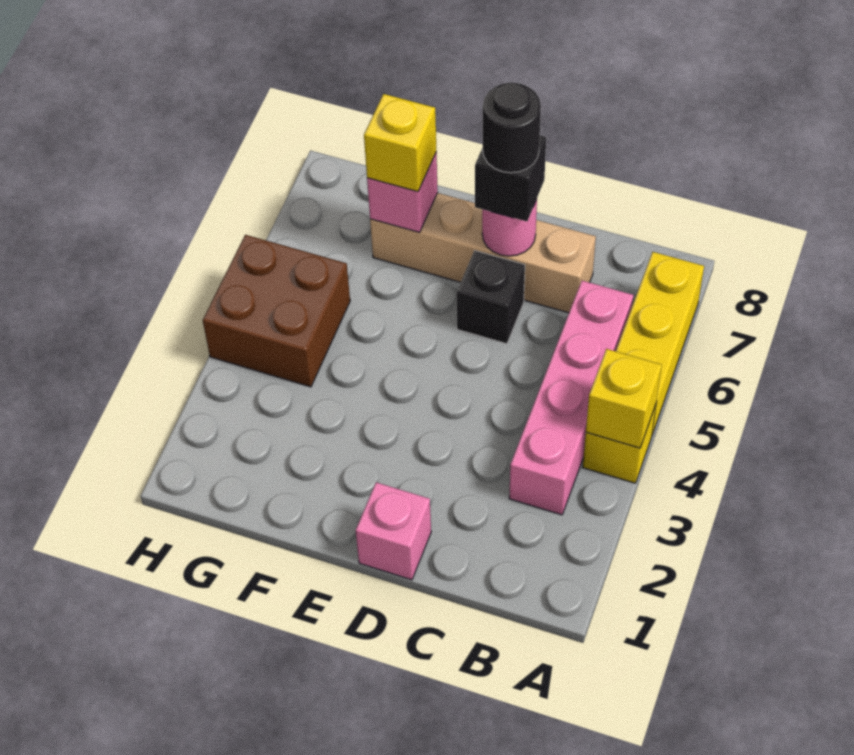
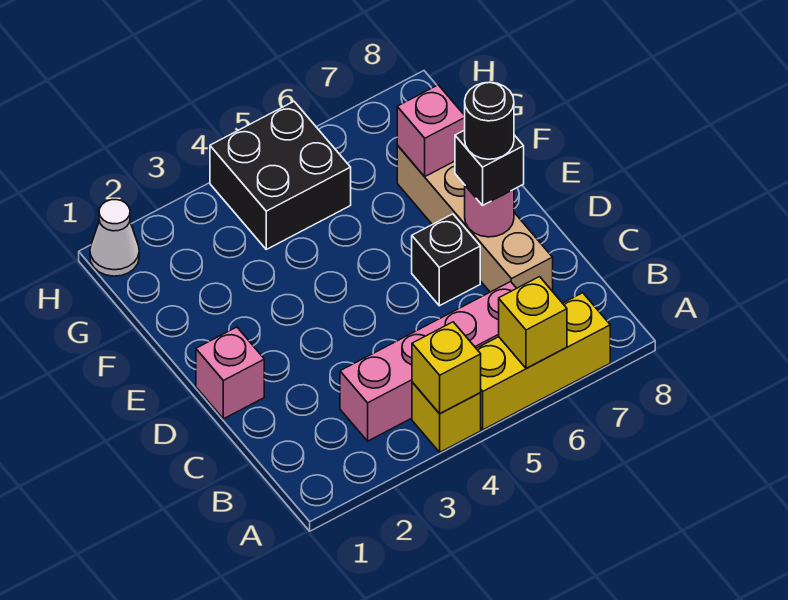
yellow brick F7 level 3 -> yellow brick A6 level 2
brown brick G4:H5 level 1 -> black brick G4:H5 level 1
none -> white cone H1 level 1

